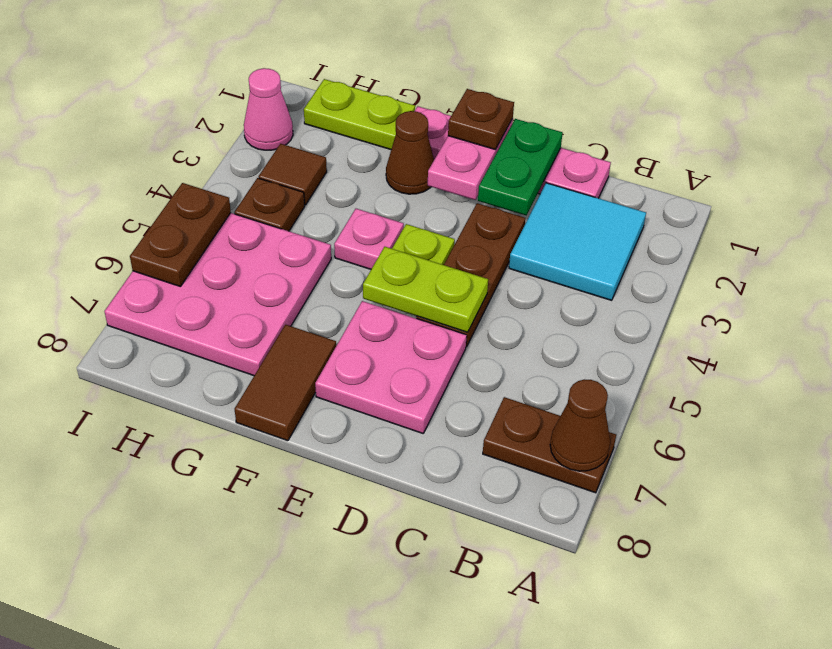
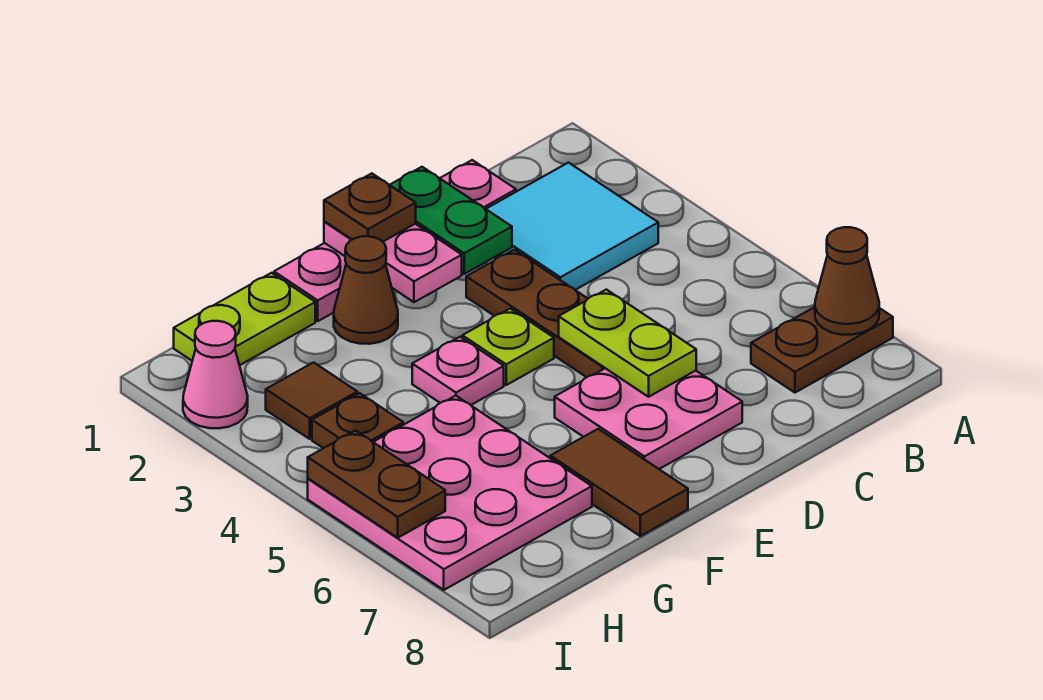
lime plate D5:E5 level 2 -> lime plate D5:D6 level 2

